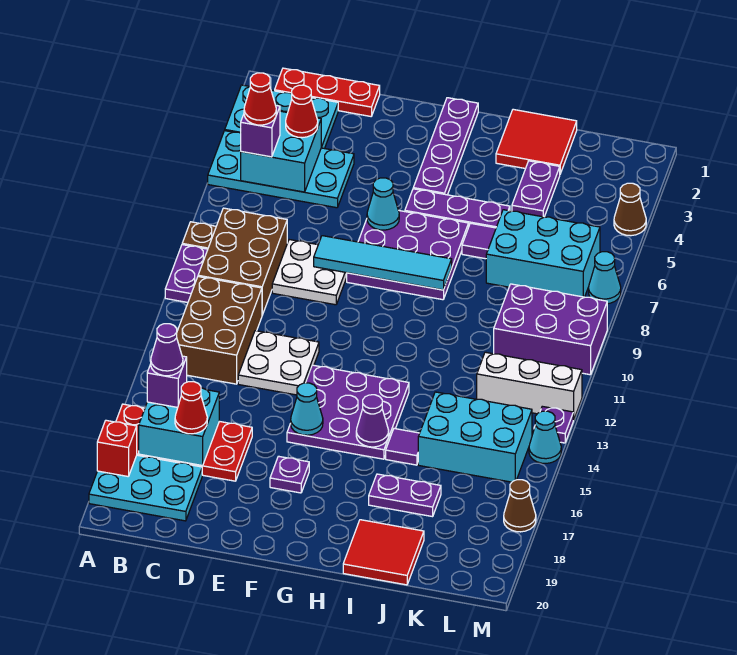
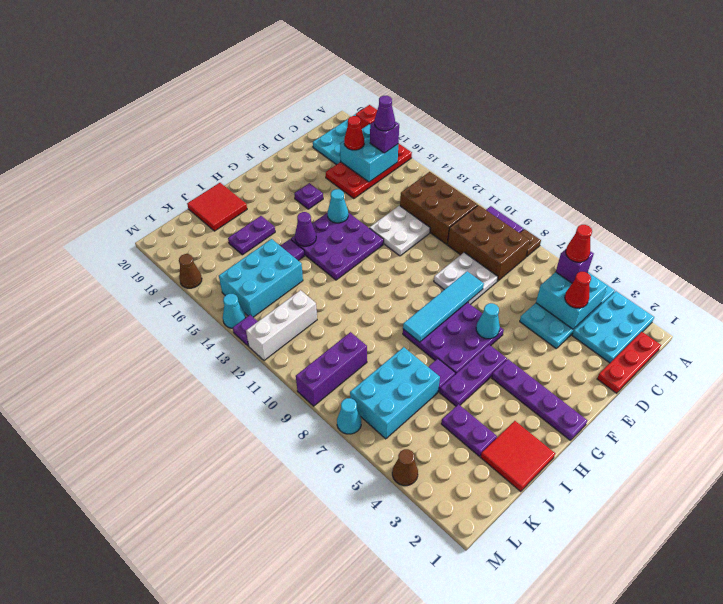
purple brick K9:M10 level 1 -> purple brick K9:M9 level 1

